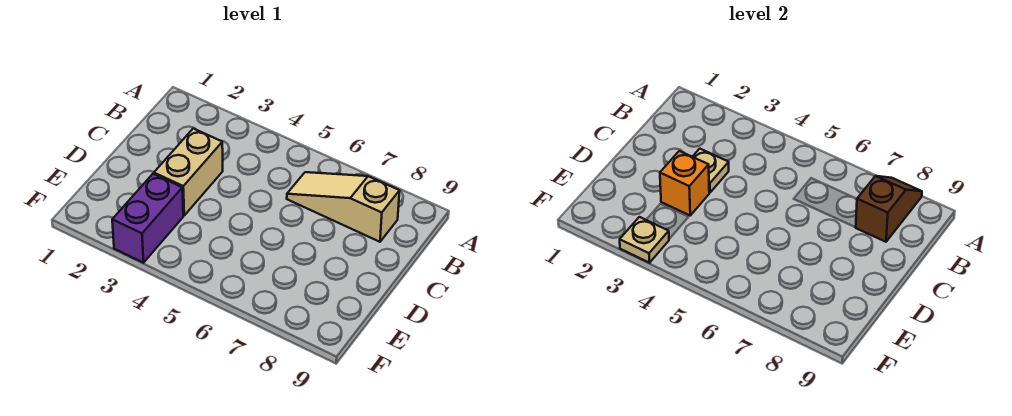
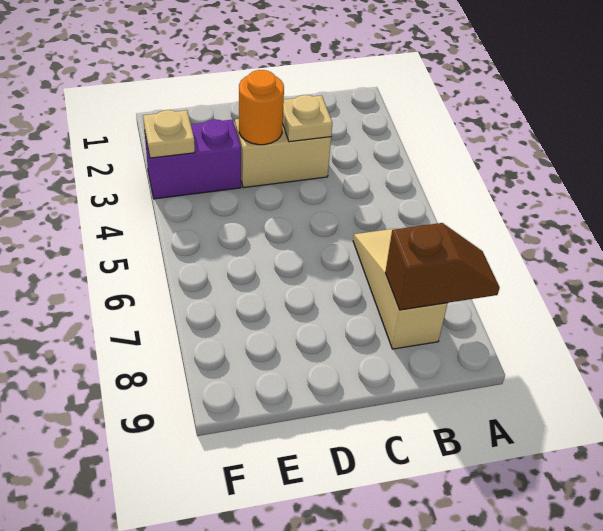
orange brick D3 level 2 -> orange round brick D3 level 2

